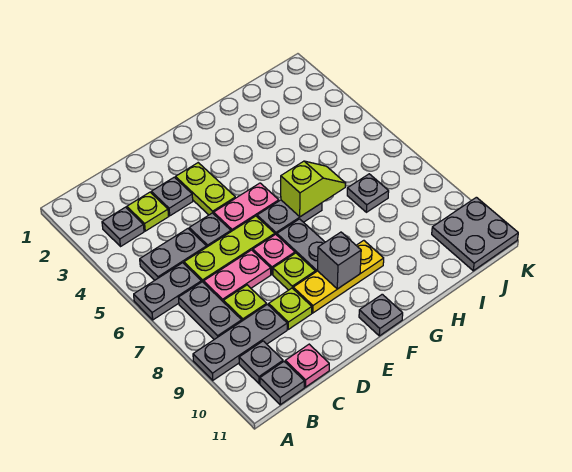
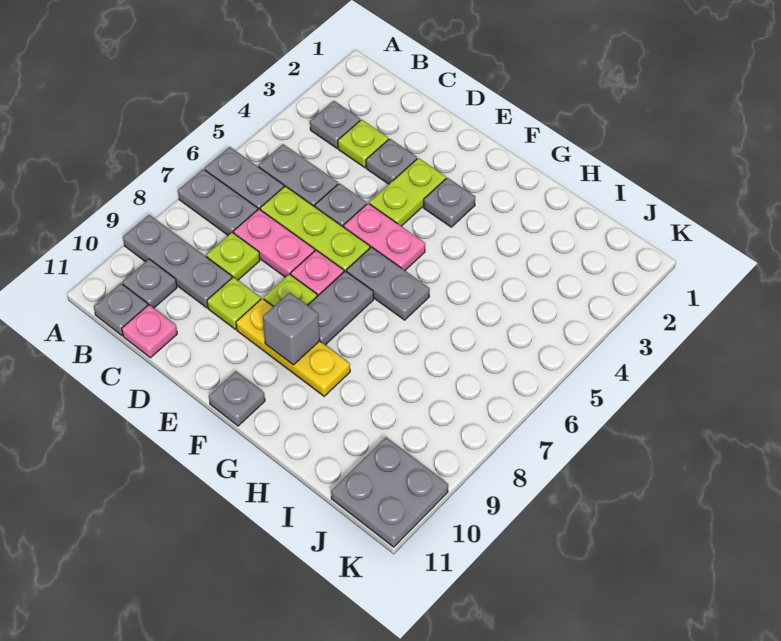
grey plate B7:B8 level 1 -> grey plate A7:B7 level 1
lime slope G6:H6 level 2 top G -> none
grey plate I7 level 1 -> grey plate F3 level 1

